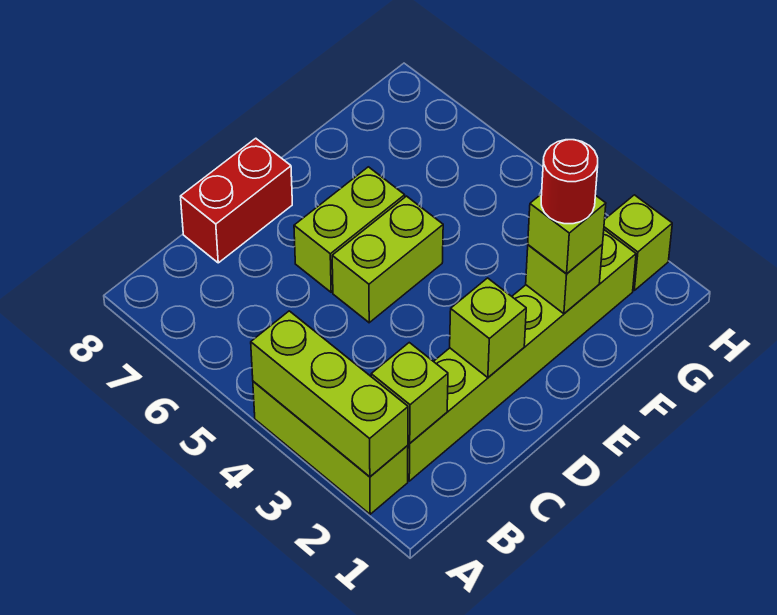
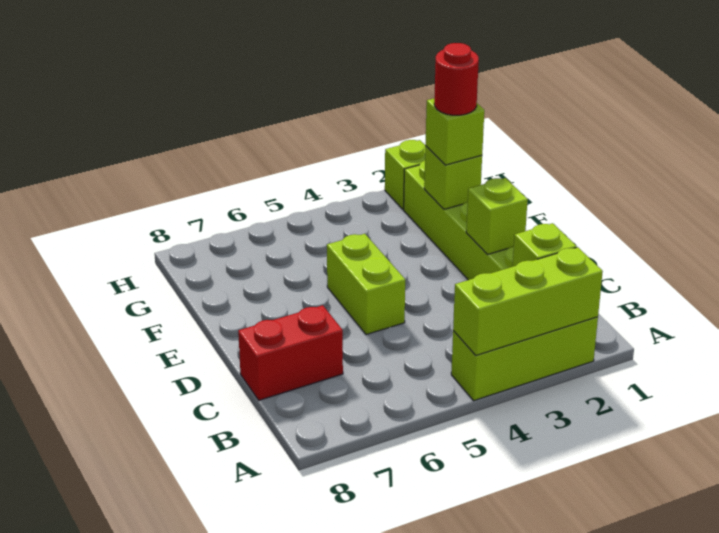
red brick C8:D8 level 1 -> red brick C7:C8 level 1
lime brick D6:E6 level 1 -> none

